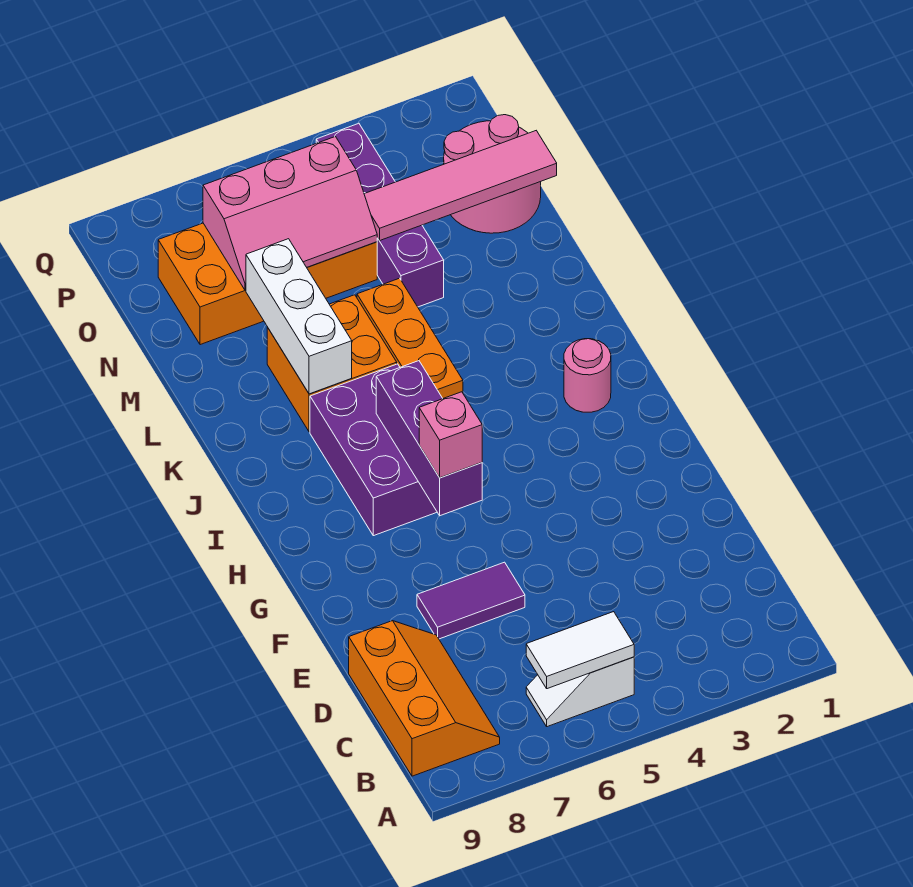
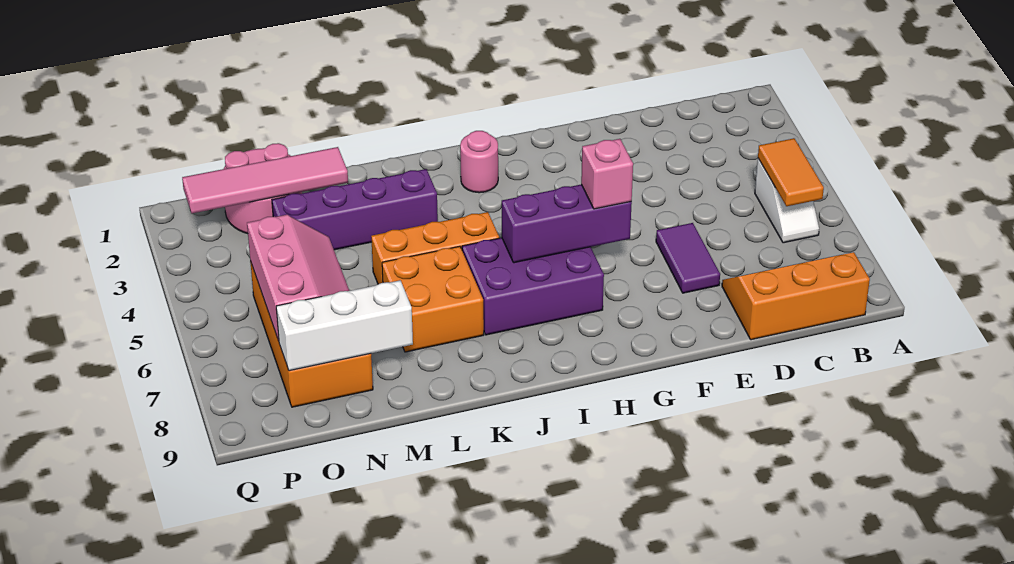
white tile B5:B6 level 2 -> orange tile B5:B6 level 2
white brick K7:M7 level 2 -> white brick M8:O8 level 2
purple brick M4:P4 level 1 -> purple brick K3:N3 level 1
pink tile N1:N4 level 2 -> pink tile M2:P2 level 2

